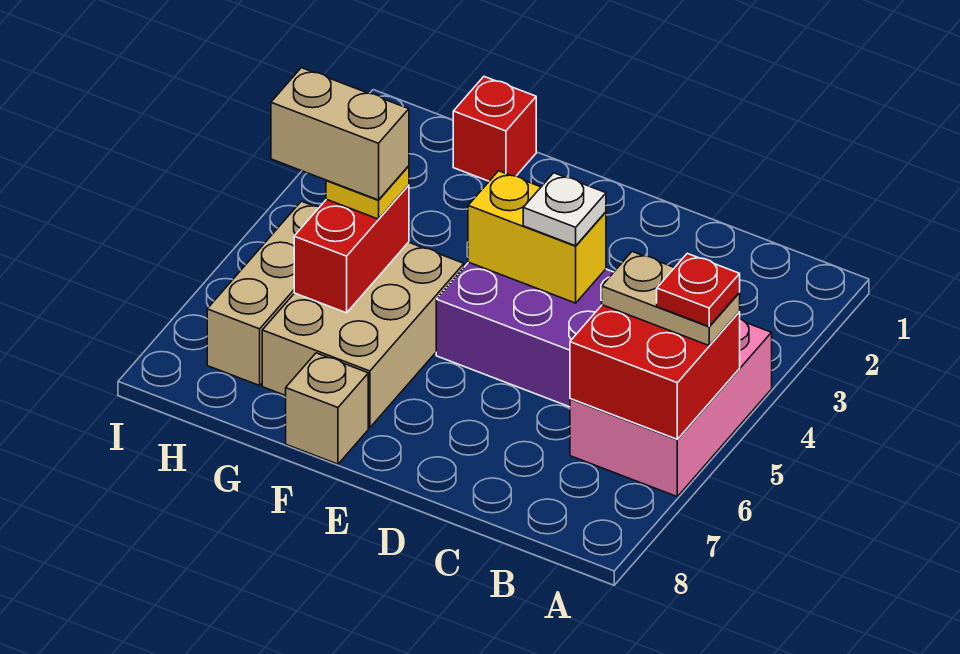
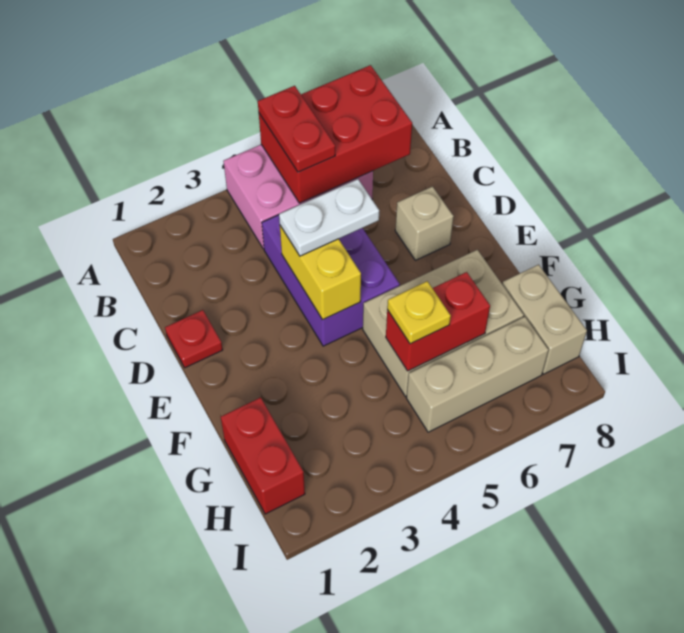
red brick A5:B6 level 2 -> red brick A5:B7 level 2
tan plate A5:B5 level 3 -> red plate A5:B5 level 3
red plate A5 level 4 -> red plate D1 level 1
white plate D4 level 3 -> white plate D4:D5 level 3
tan brick F8 level 1 -> tan brick D7 level 1
red brick G1 level 1 -> red brick G1:H1 level 1
tan brick G5:H5 level 4 -> tan brick G8:H8 level 1

